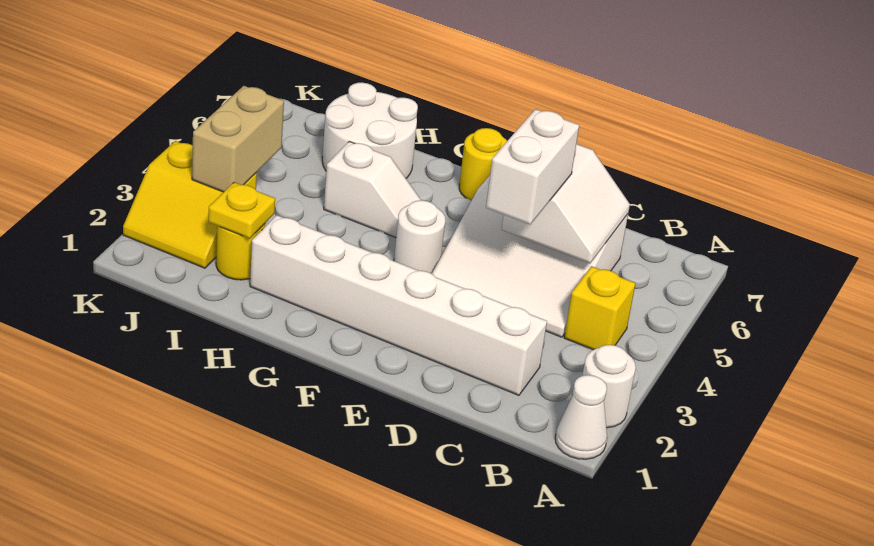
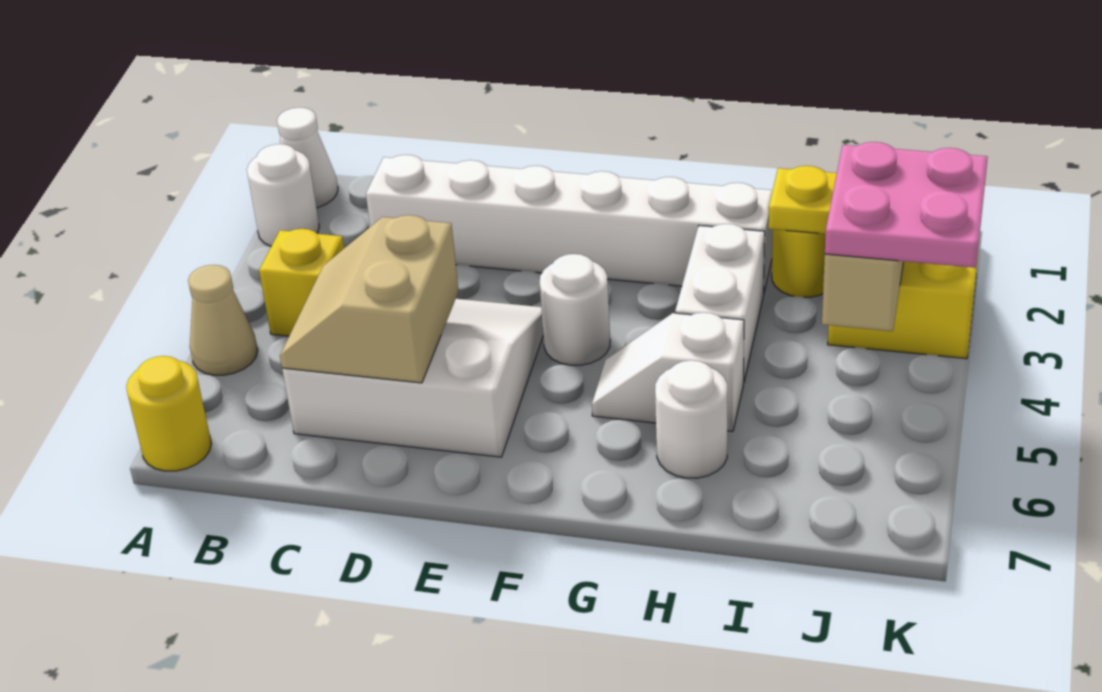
none -> tan cone A5 level 1
white slope C5:D6 level 2 top D -> tan slope C5:D6 level 2 top D
white brick D4:D5 level 3 -> white brick H3:H4 level 1
yellow round brick F7 level 1 -> yellow round brick A7 level 1
white round brick H6:I7 level 1 -> white round brick H6 level 1
none -> pink plate J3:K4 level 3

